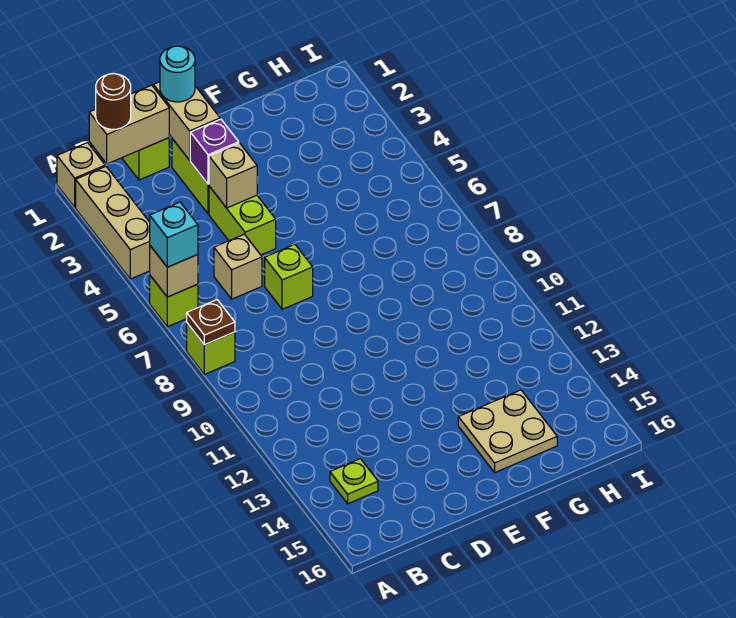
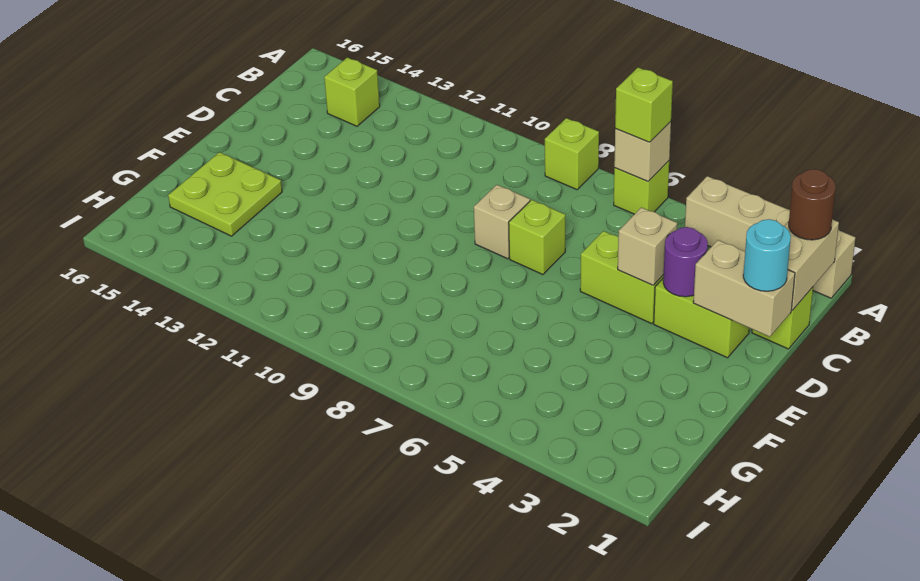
cyan brick A6 level 3 -> lime brick A6 level 3
brown plate A8 level 2 -> none
lime plate B14 level 1 -> lime brick B14 level 1
tan brick C6 level 1 -> tan brick D8 level 1
purple brick D3 level 2 -> purple round brick D3 level 2
tan plate F14:G15 level 1 -> lime plate F14:G15 level 1

